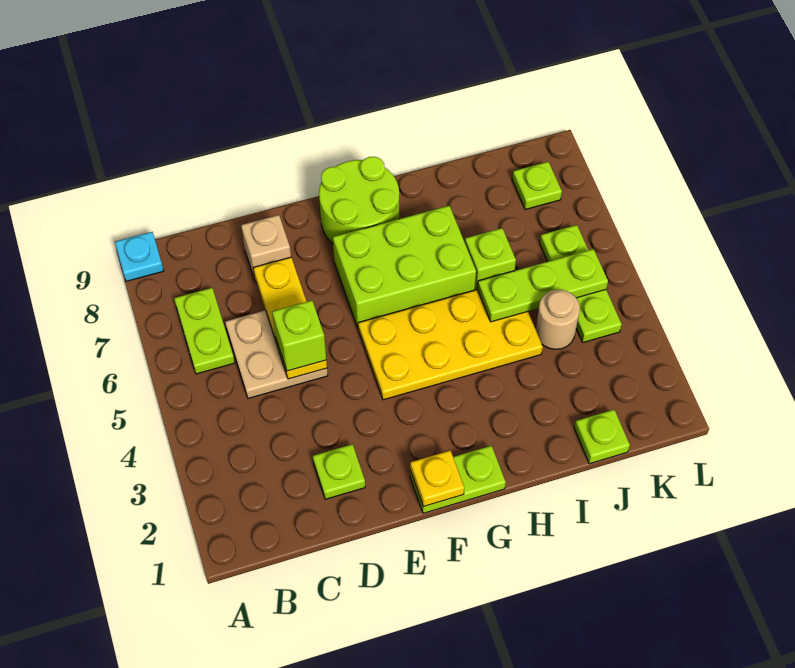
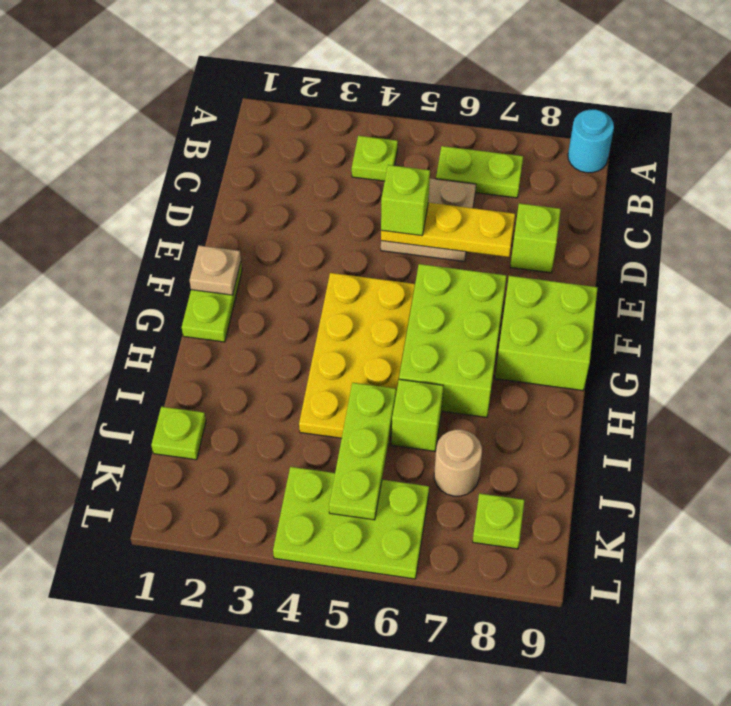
cyan plate A9 level 1 -> cyan round brick A9 level 1
lime plate D2 level 1 -> lime plate B4 level 1
tan brick D8 level 1 -> lime brick D8 level 1
yellow plate F1 level 2 -> tan plate F1 level 2
lime round brick F8:G9 level 1 -> lime brick F8:G9 level 1
tan round brick J4 level 1 -> tan round brick J7 level 1
lime plate K4:K6 level 1 -> lime plate K4:L6 level 1

